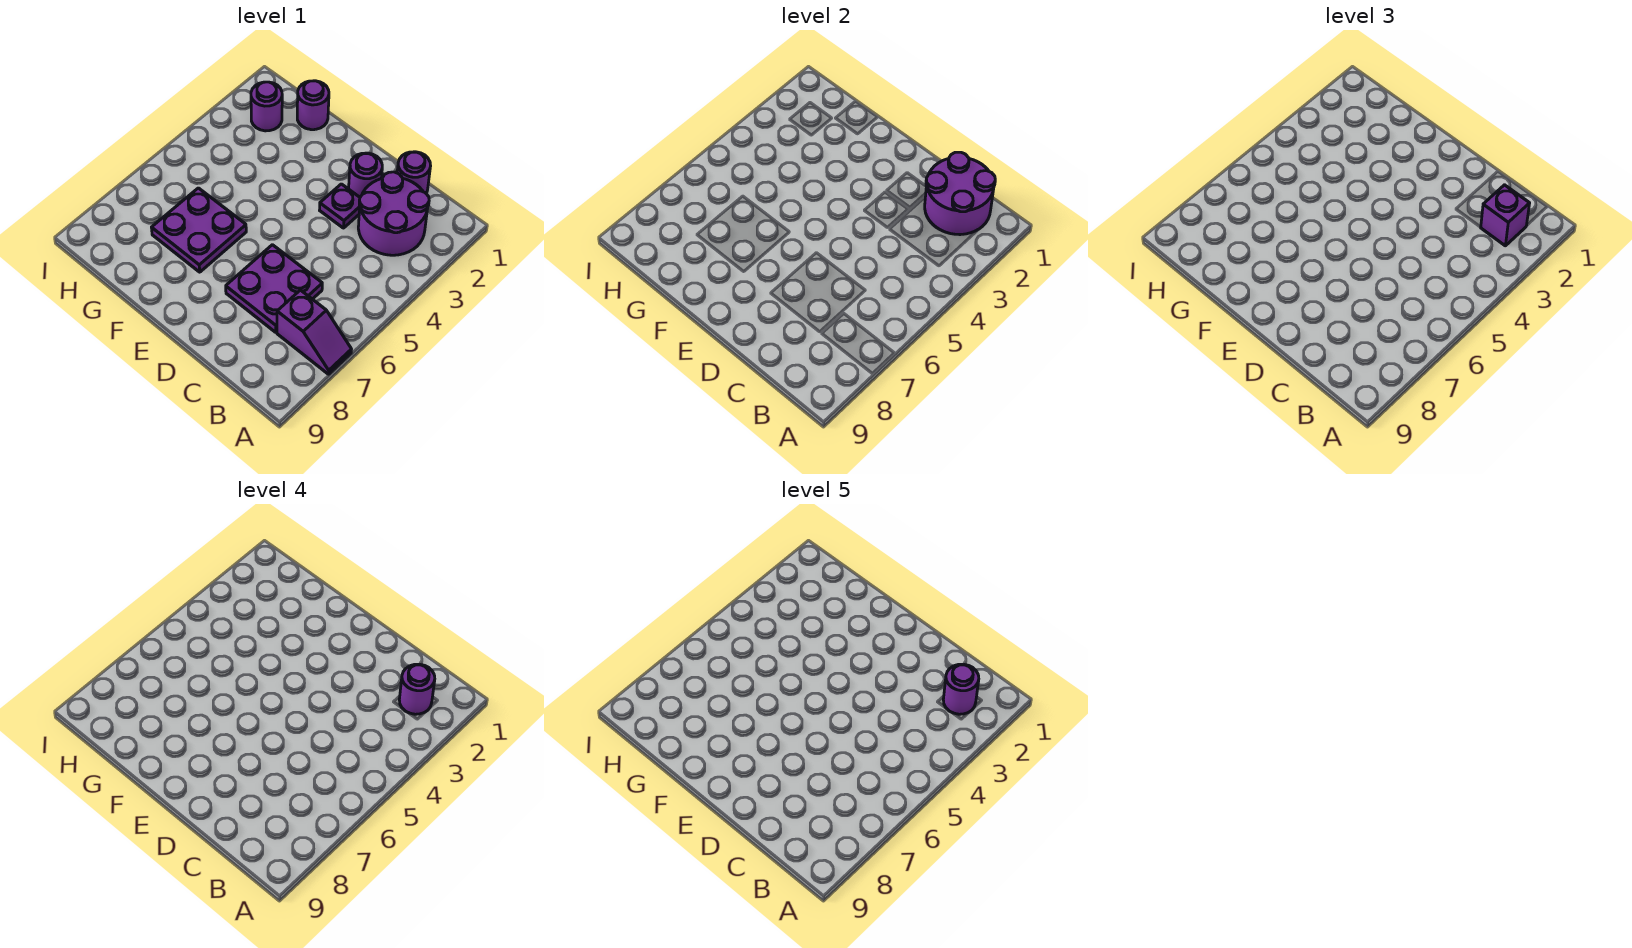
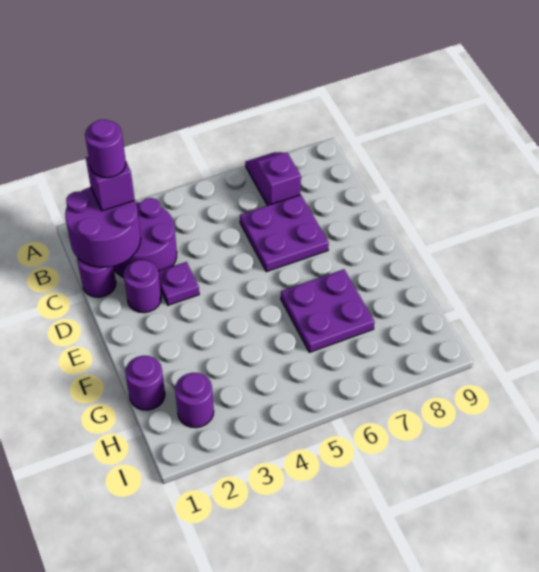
purple round brick B2 level 5 -> none

